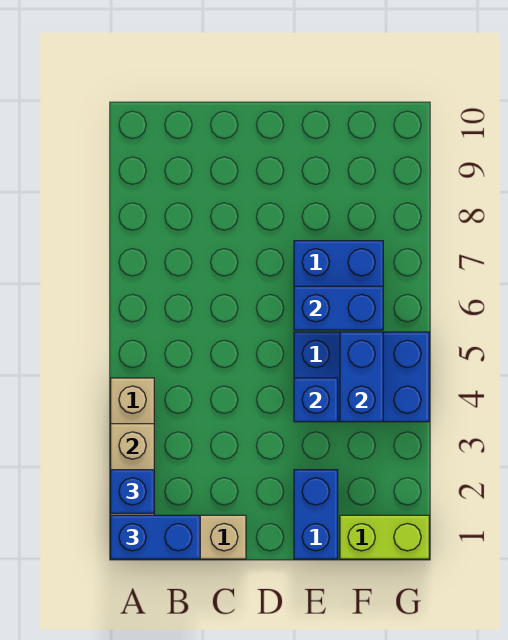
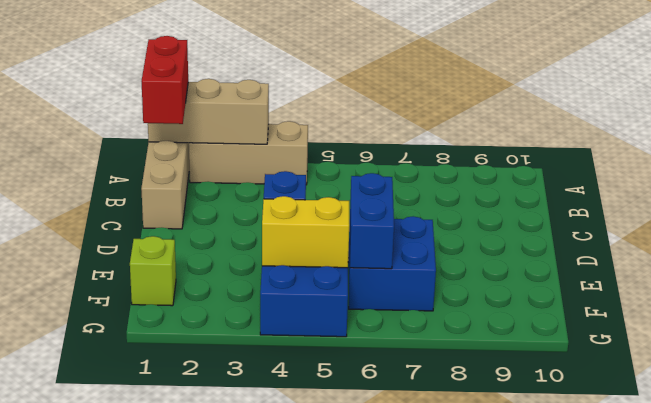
blue brick A1:B1 level 3 -> red brick A1:B1 level 3
blue brick A2 level 3 -> none
blue brick E1:E2 level 1 -> none
lime brick F1:G1 level 1 -> lime brick F1 level 1
blue brick F4:F5 level 2 -> yellow brick F4:F5 level 2

